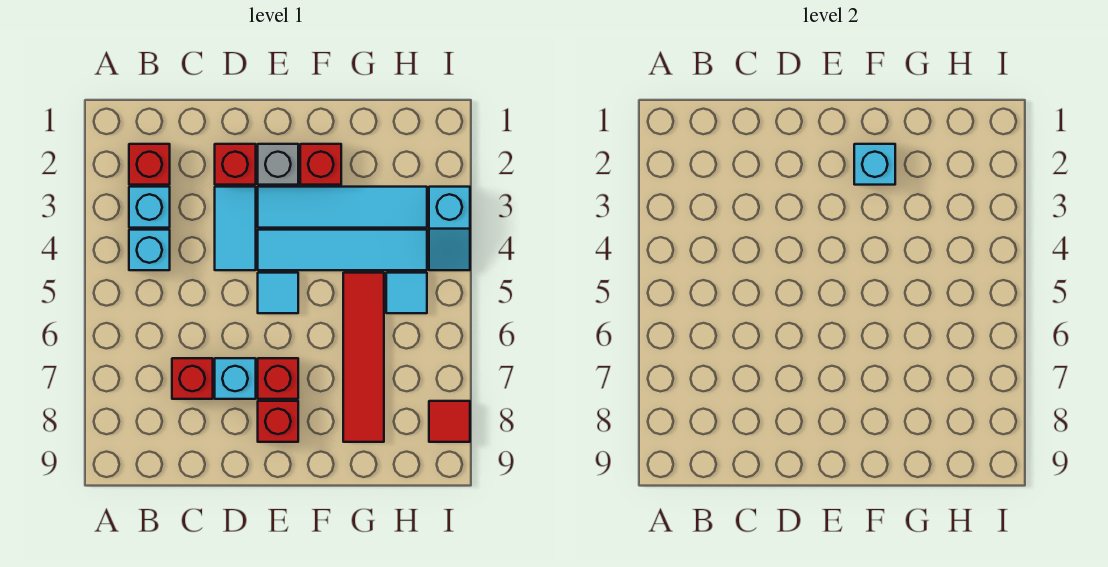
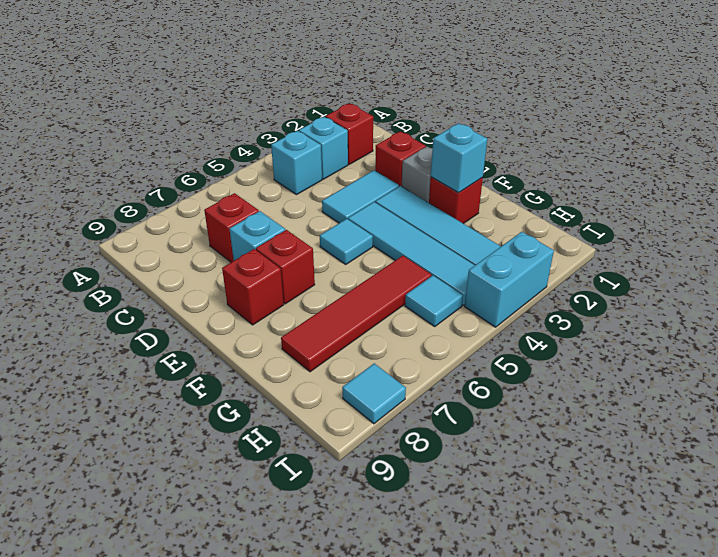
cyan slope I3:I4 level 1 top 3 -> cyan brick I3:I4 level 1
red tile I8 level 1 -> cyan tile I8 level 1

